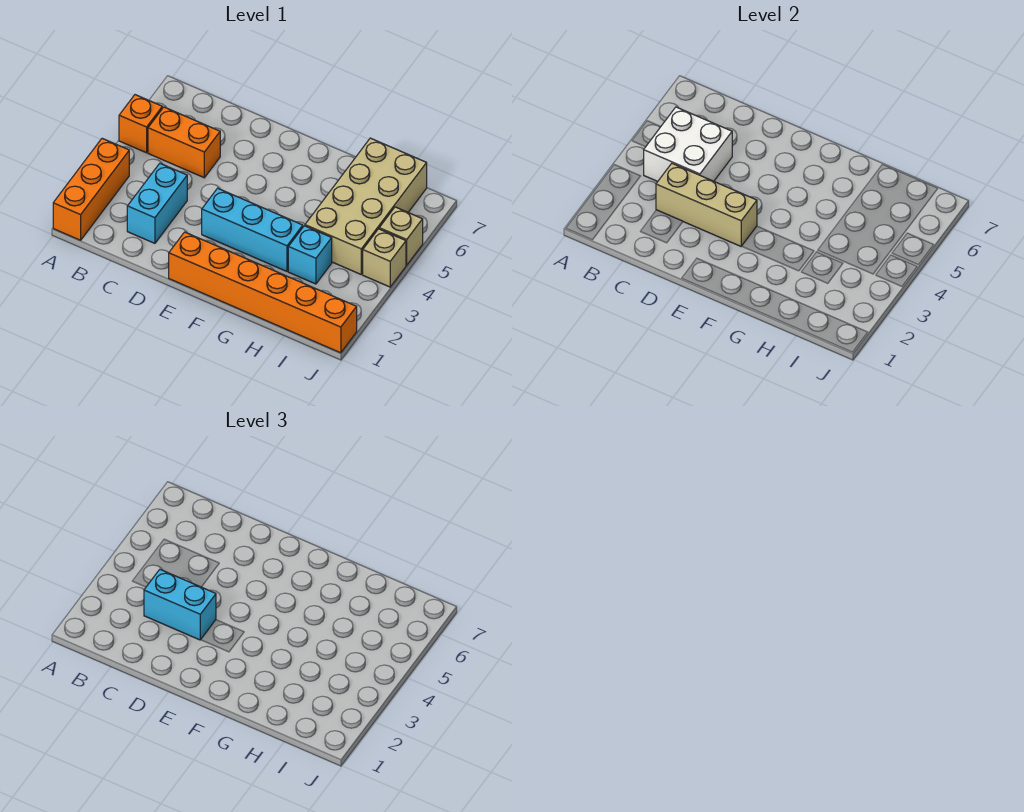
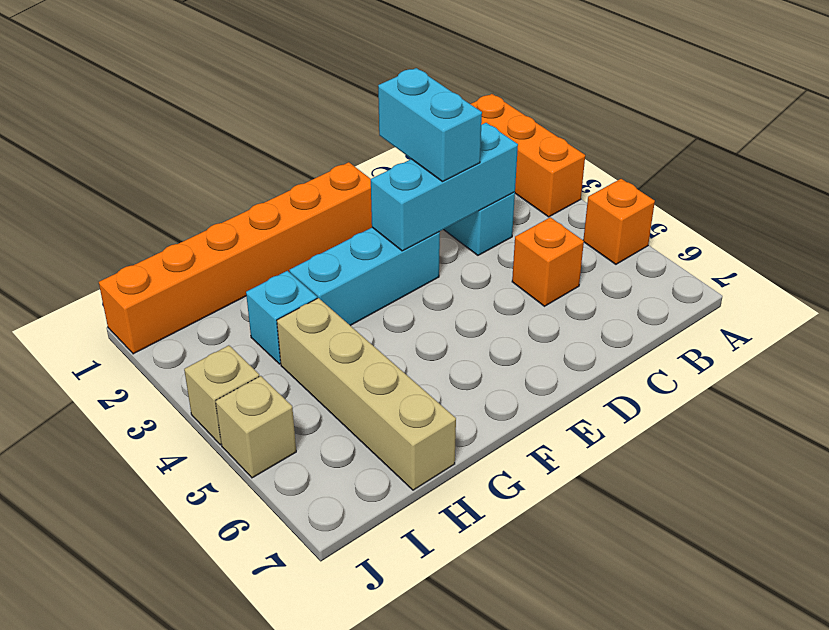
white brick B4:C5 level 2 -> none
orange brick B5:C5 level 1 -> orange brick C5 level 1
tan brick C3:E3 level 2 -> cyan brick C3:E3 level 2
cyan brick C3:D3 level 3 -> cyan brick D2:D3 level 3
tan brick H4:I7 level 1 -> tan brick H4:H7 level 1

